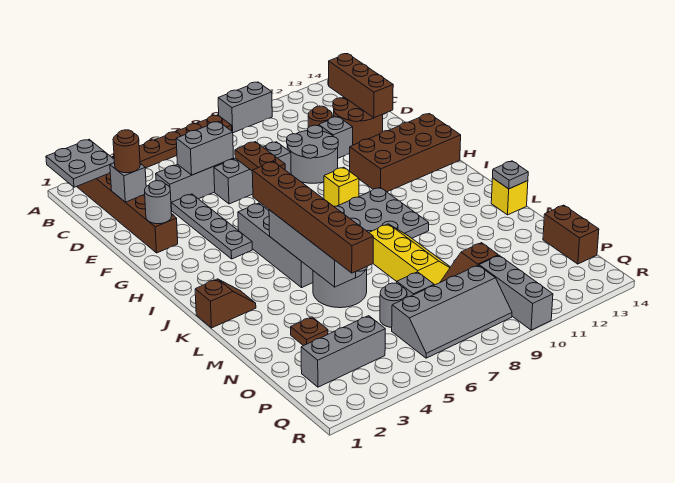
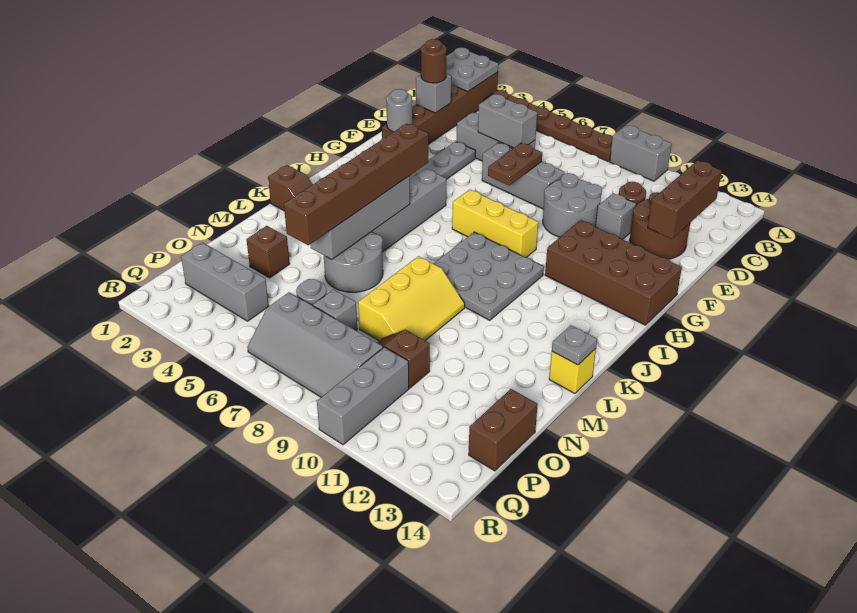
yellow brick H9 level 1 -> yellow brick H7:H9 level 1
brown plate N3 level 1 -> brown brick N3 level 1

